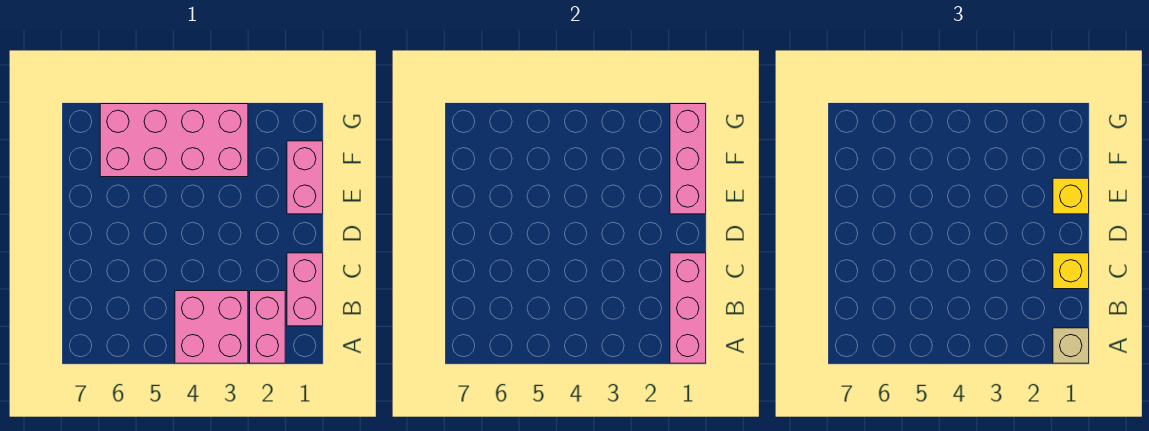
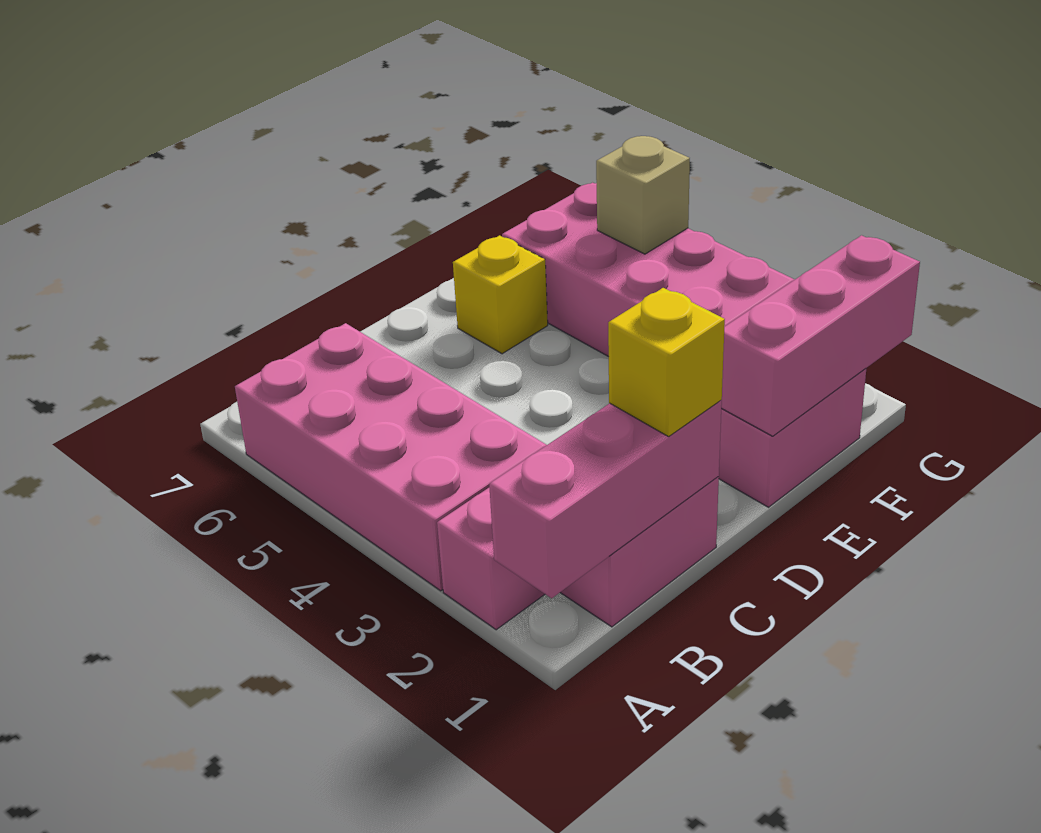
tan brick A1 level 3 -> tan brick G5 level 2
pink brick A3:B4 level 1 -> pink brick A3:B6 level 1
yellow brick E1 level 3 -> yellow brick E6 level 1

